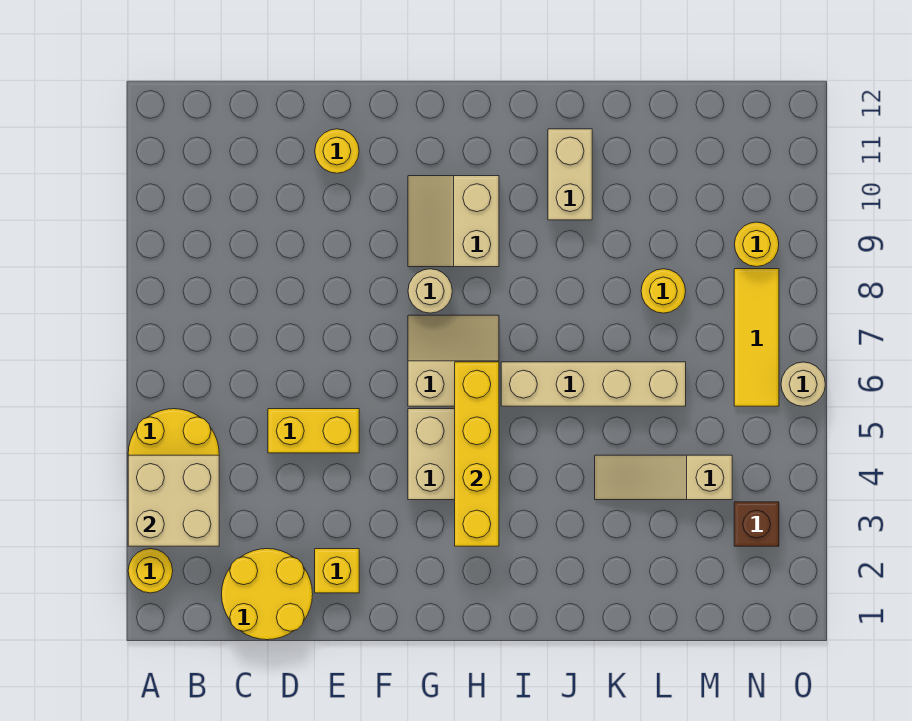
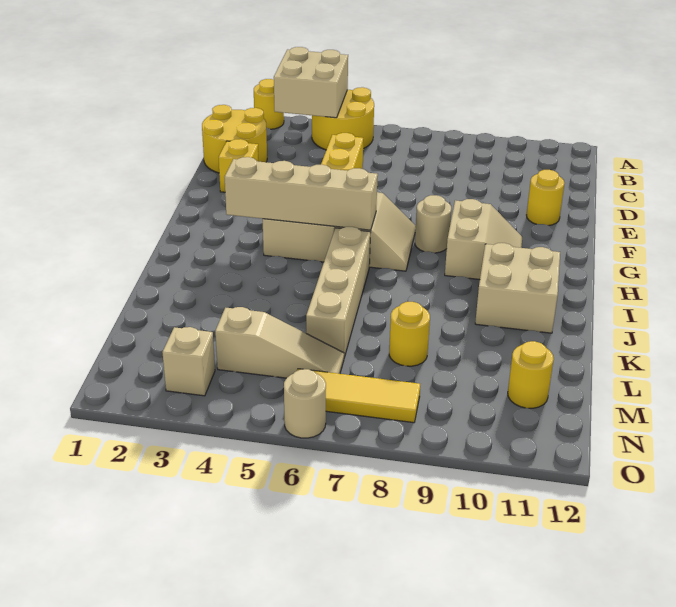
tan slope G9:H10 level 1 top H -> tan slope G9:H10 level 1 top 9
yellow brick H3:H6 level 2 -> tan brick H3:H6 level 2
tan brick J10:J11 level 1 -> tan brick I10:J11 level 1
tan slope K4:M4 level 1 top M -> tan slope M4:M6 level 1 top 4
brown brick N3 level 1 -> tan brick N3 level 1
yellow round brick N9 level 1 -> yellow round brick M11 level 1

